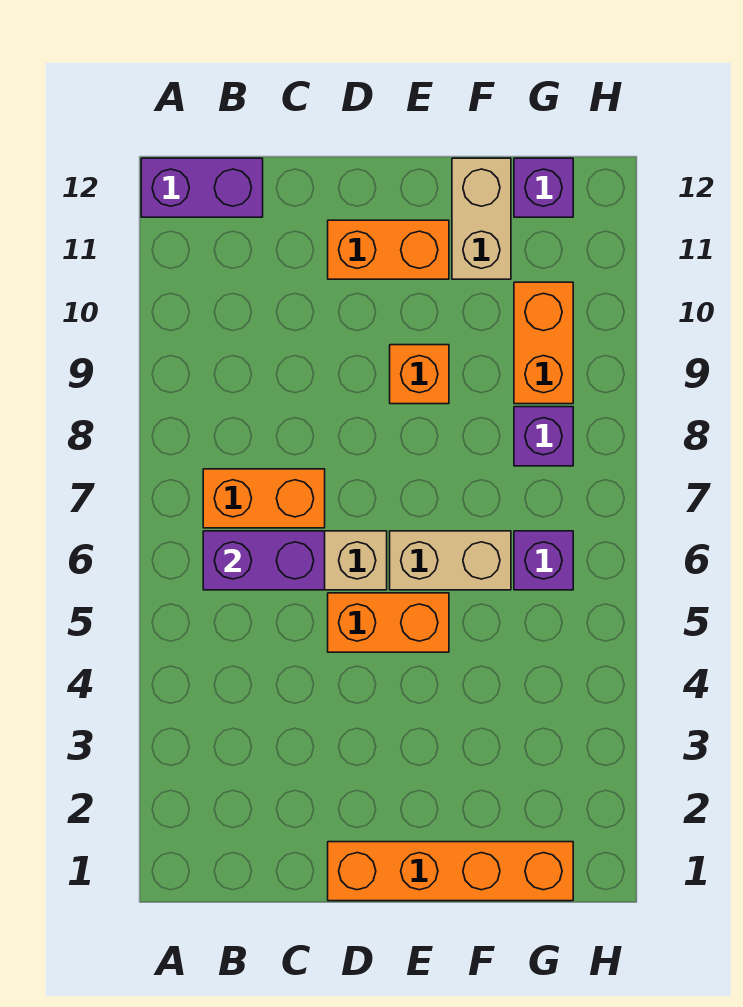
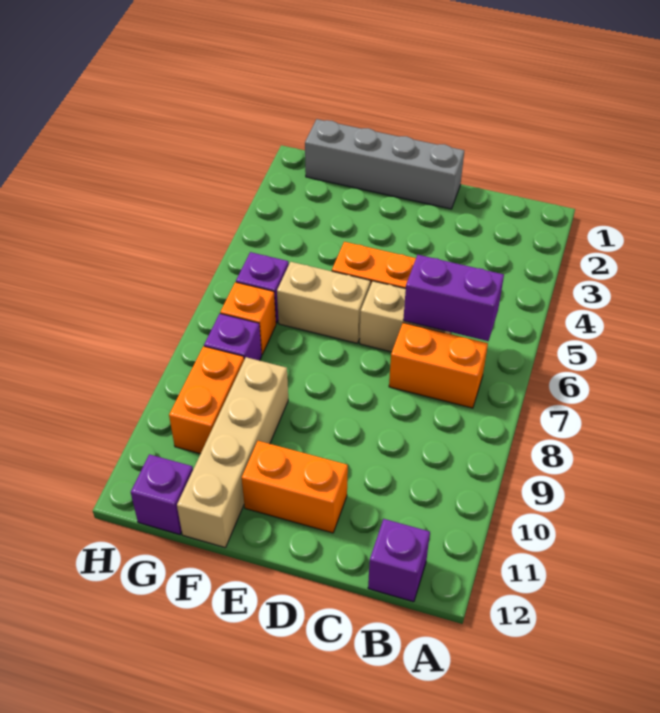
purple brick A12:B12 level 1 -> purple brick B12 level 1
orange brick D1:G1 level 1 -> grey brick D1:G1 level 1
orange brick E9 level 1 -> orange brick G7 level 1
tan brick F11:F12 level 1 -> tan brick F9:F12 level 1

